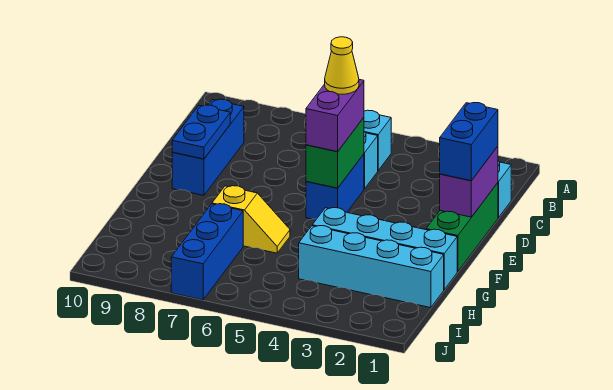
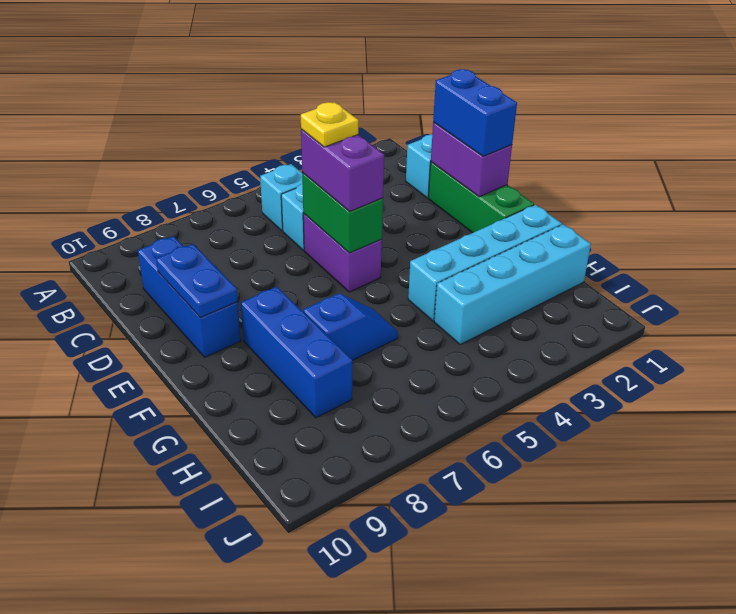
blue brick D5:E5 level 1 -> purple brick D5:E5 level 1
yellow cone D5 level 4 -> yellow plate D5 level 4
yellow slope G6:G7 level 1 top 7 -> blue slope G6:G7 level 1 top 7
blue brick H7:J7 level 1 -> blue brick F8:H8 level 1

